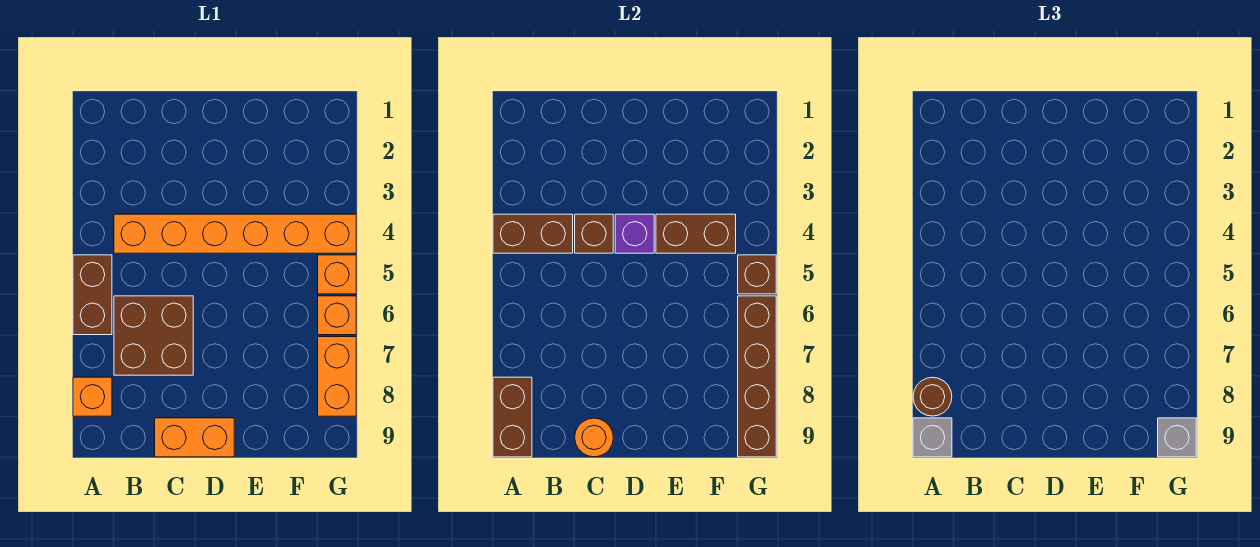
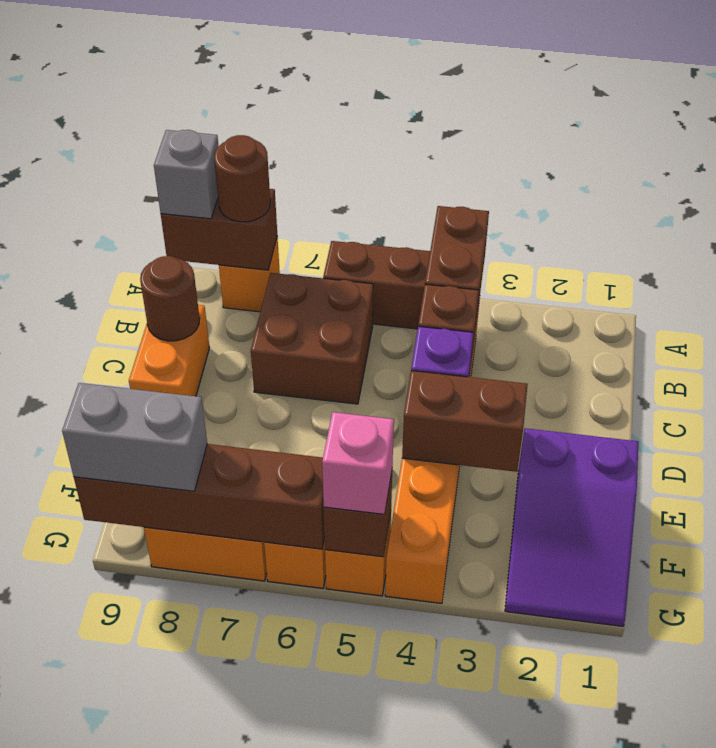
orange round brick C9 level 2 -> brown round brick C9 level 2
none -> purple slope E1:G2 level 1 top E
brown brick E4:F4 level 2 -> brown brick E3:E4 level 2
none -> pink brick G5 level 3
grey brick G9 level 3 -> grey brick G8:G9 level 3

